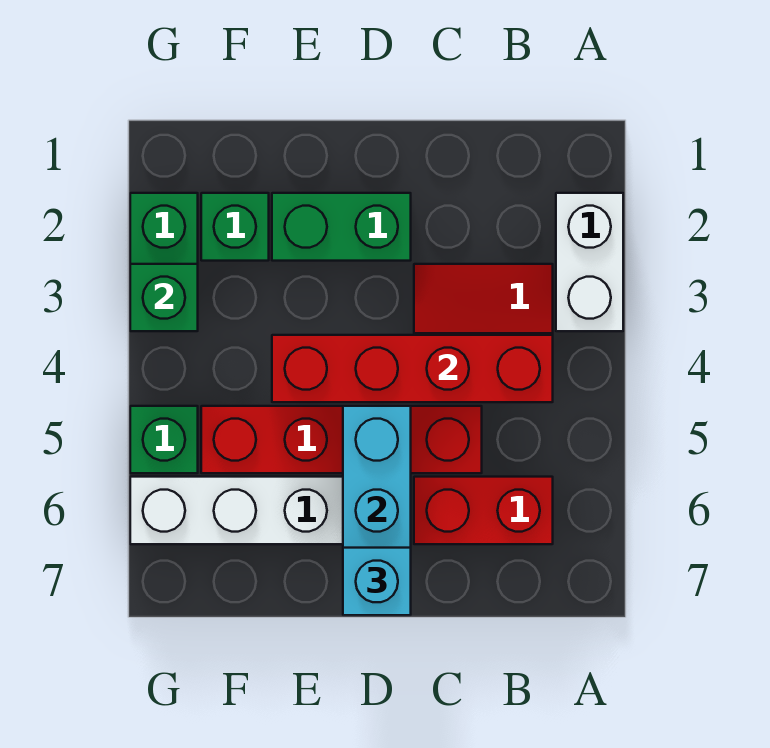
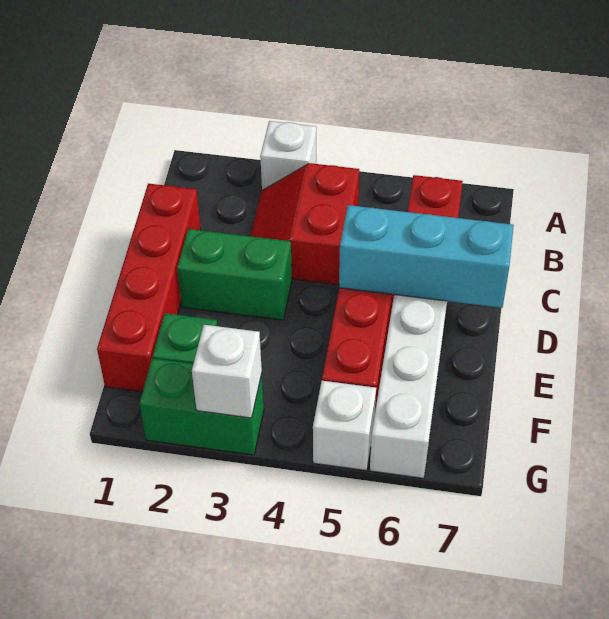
white brick A2:A3 level 1 -> white brick A3 level 1
red brick B4:E4 level 2 -> red brick C1:F1 level 1
green brick D2:E2 level 1 -> green brick D2:D3 level 1
cyan brick D7 level 3 -> none
green brick G3 level 2 -> white brick G3 level 2
green brick G5 level 1 -> white brick G5 level 1

